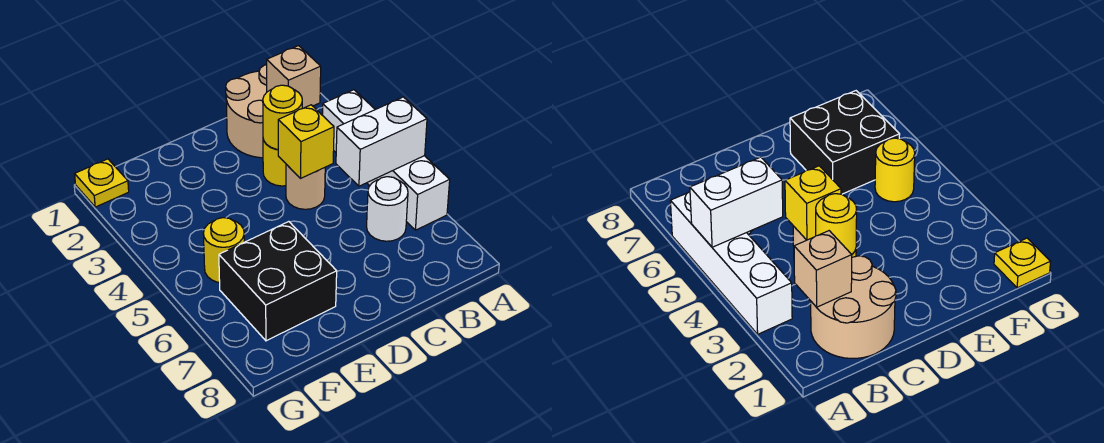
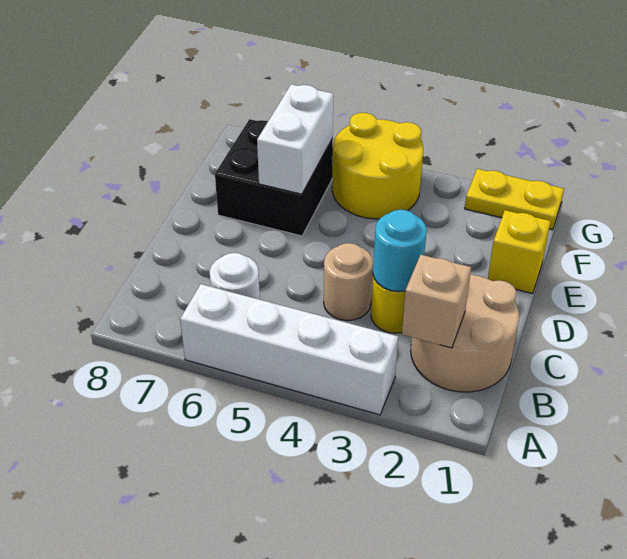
white brick A5:B5 level 2 -> white brick E6:F6 level 2
yellow round brick C3 level 2 -> cyan round brick C3 level 2
yellow brick C4 level 2 -> yellow brick E1 level 1
yellow round brick F5 level 1 -> yellow round brick F4:G5 level 1
yellow plate G1 level 1 -> yellow plate G1:G2 level 1

